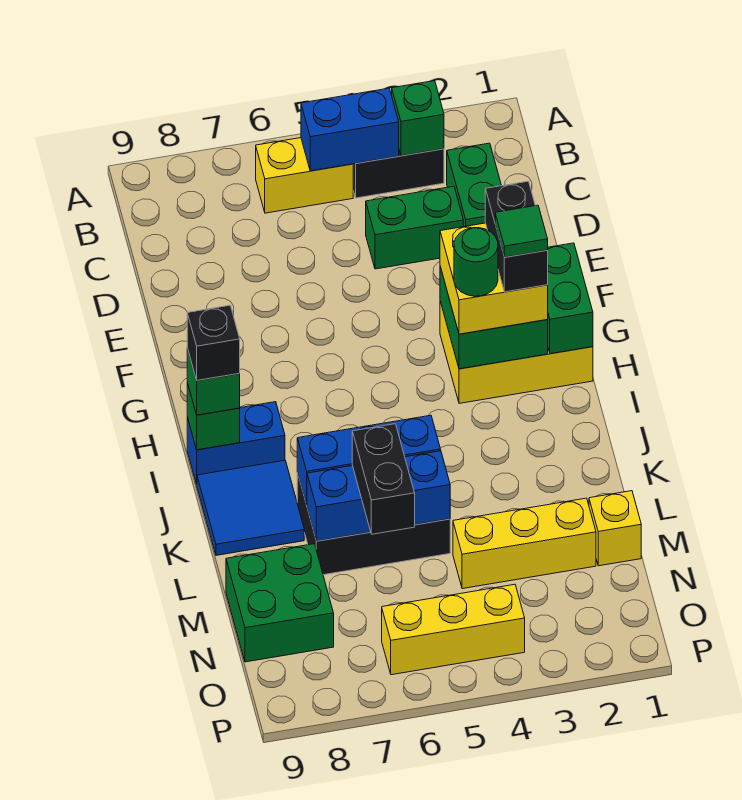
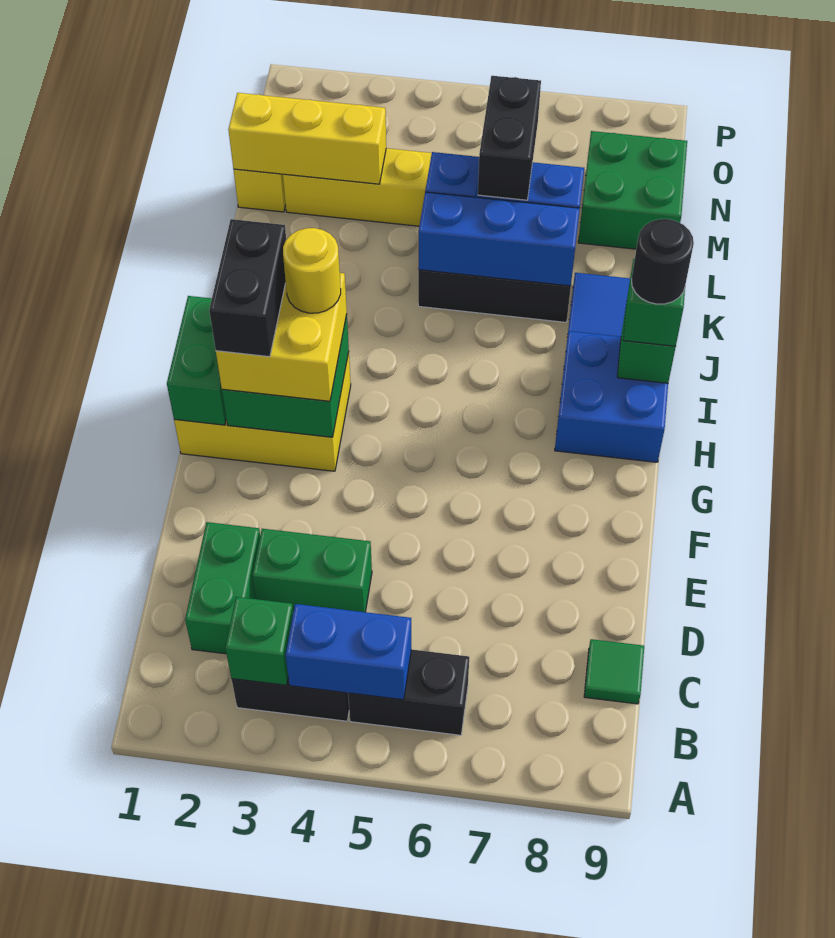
yellow brick B5:B6 level 1 -> black brick B5:B6 level 1
green tile H2 level 5 -> green tile C9 level 1
green round brick H3 level 4 -> yellow round brick H3 level 4
blue brick I8:I9 level 1 -> blue brick H8:I9 level 1
black brick I9 level 4 -> black round brick I9 level 4
yellow brick O4:O6 level 1 -> yellow brick M1:M3 level 2

